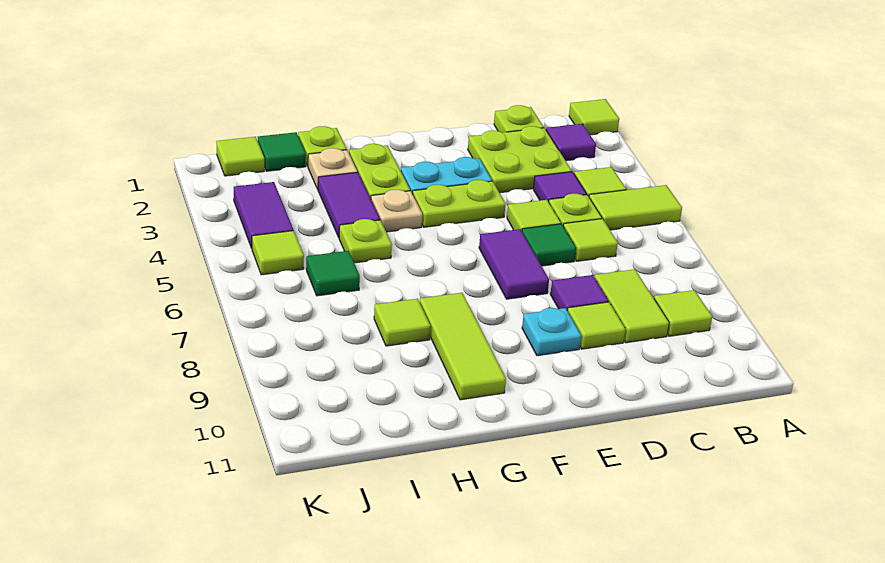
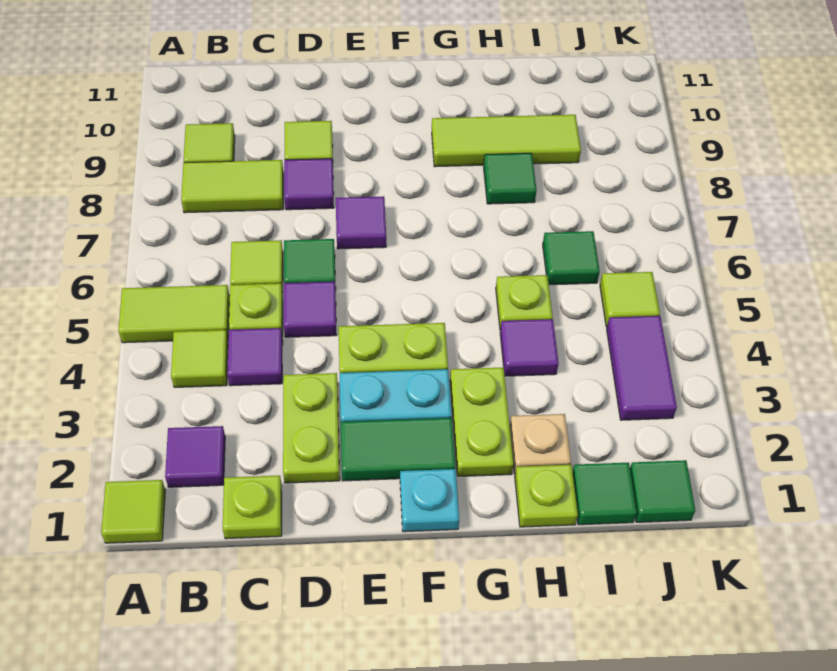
lime plate C2:D3 level 1 -> lime plate D2:D3 level 1
lime tile C8:C9 level 1 -> lime tile B8:C8 level 1
lime tile D5 level 1 -> purple tile D5 level 1
none -> green tile E2:F2 level 1
purple tile E6:E7 level 1 -> purple tile E7 level 1
cyan plate E9 level 1 -> cyan plate F1 level 1
tan plate G4 level 1 -> none
lime tile G8:G10 level 1 -> lime tile G9:I9 level 1
purple tile H3:H4 level 1 -> purple tile H4 level 1
lime tile H8 level 1 -> green tile H8 level 1
lime tile J1 level 1 -> green tile J1 level 1

